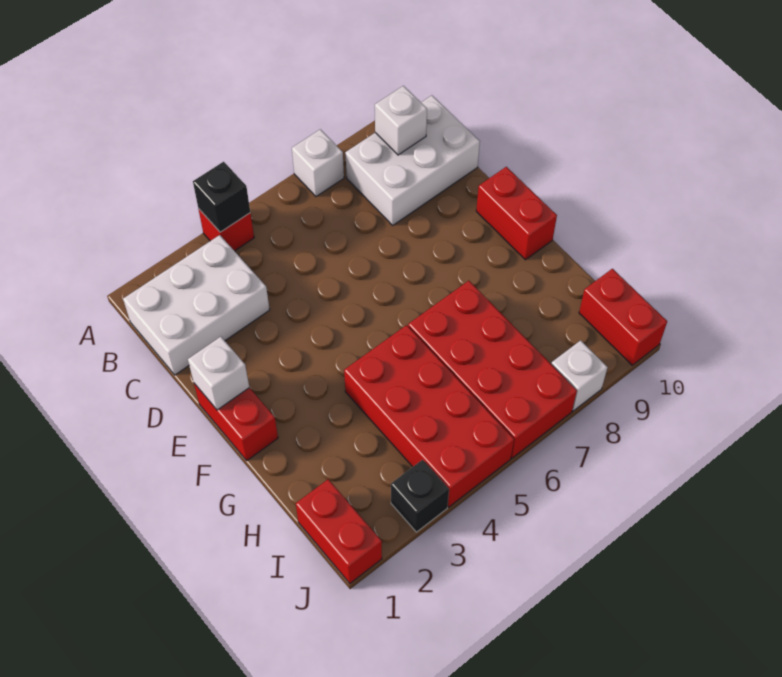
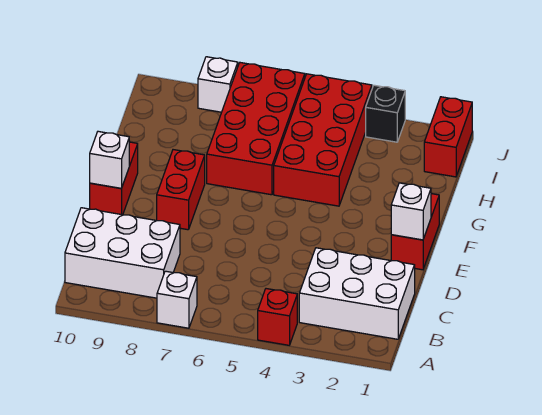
black brick A4 level 2 -> none
white brick B9 level 2 -> white brick E10 level 2
red brick I10:J10 level 1 -> red brick E8:F8 level 1

